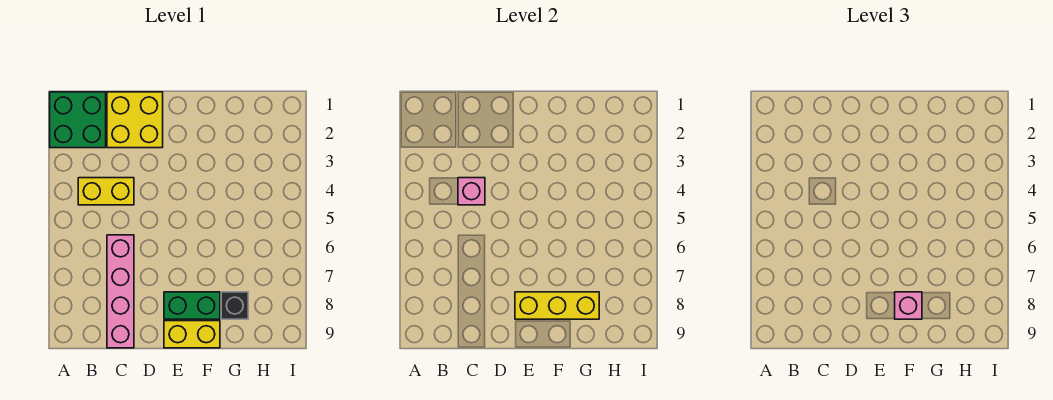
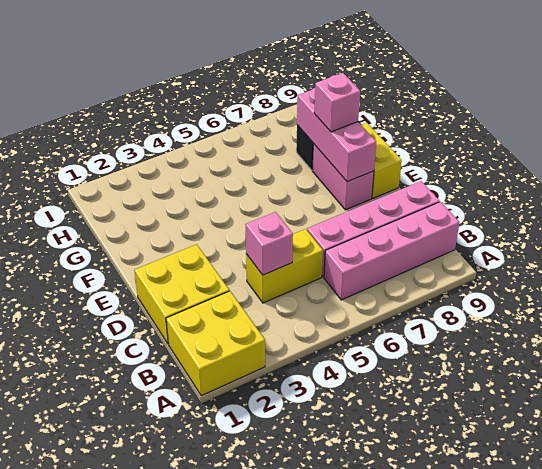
green brick A1:B2 level 1 -> yellow brick A1:B2 level 1
yellow brick B4:C4 level 1 -> yellow brick C4:C5 level 1
none -> pink brick B6:B9 level 1
green brick E8:F8 level 1 -> pink brick E8:F8 level 1
yellow brick E8:G8 level 2 -> pink brick E8:G8 level 2

